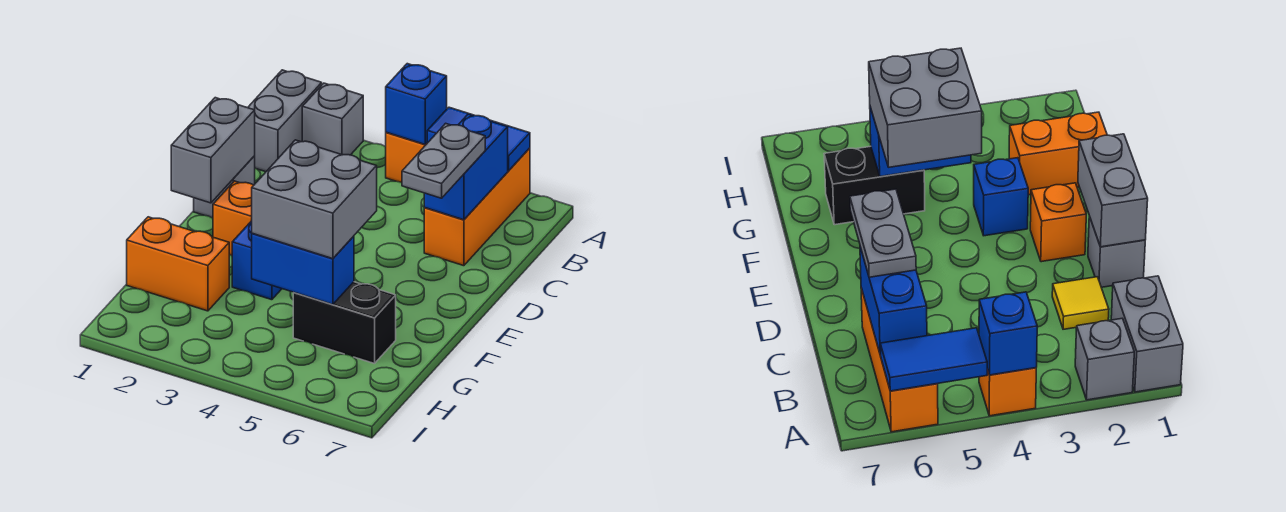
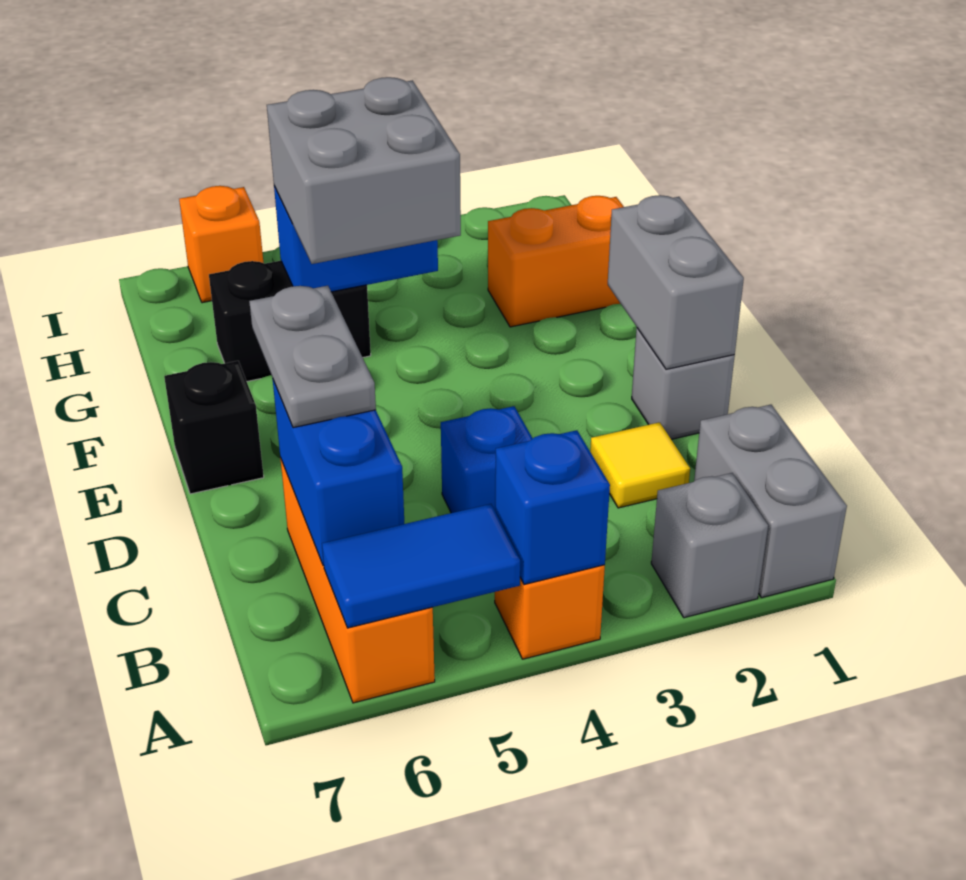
orange brick E2 level 1 -> orange brick I6 level 1
none -> black brick E7 level 1
blue brick F3 level 1 -> blue brick C4 level 1

